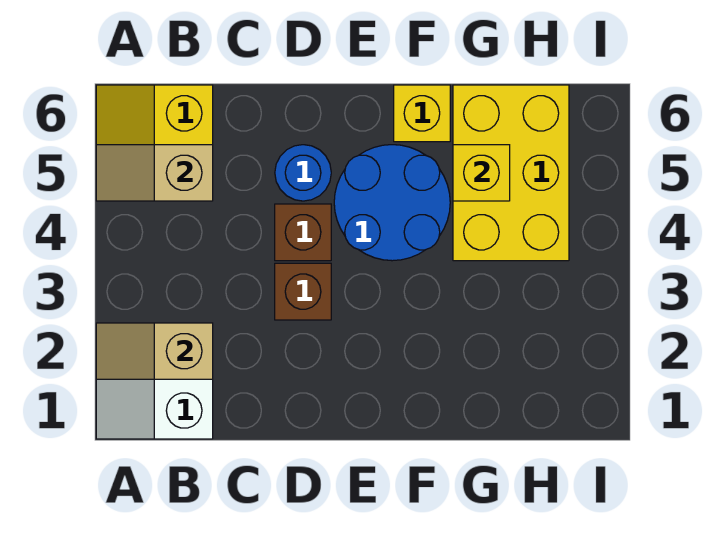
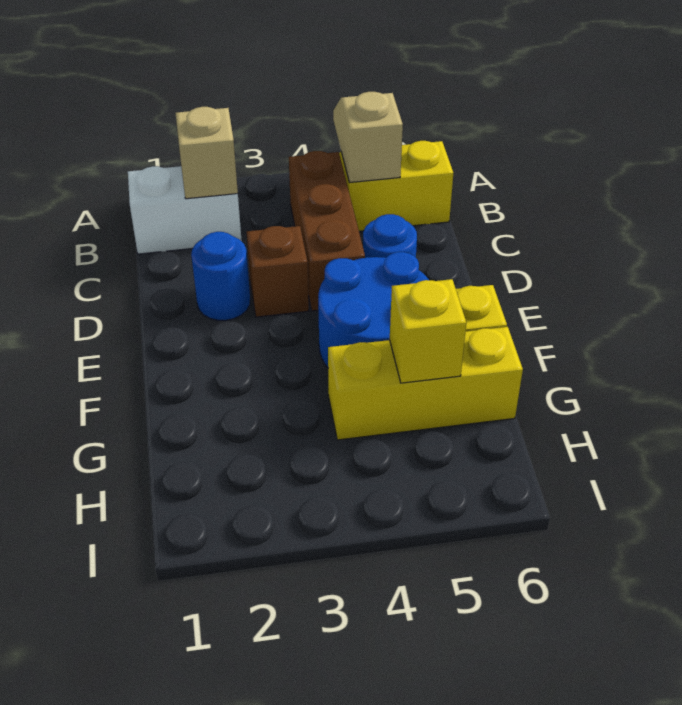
none -> blue round brick D2 level 1
brown brick D4 level 1 -> brown brick B4:D4 level 1
yellow brick G4:H6 level 1 -> yellow brick G4:G6 level 1

